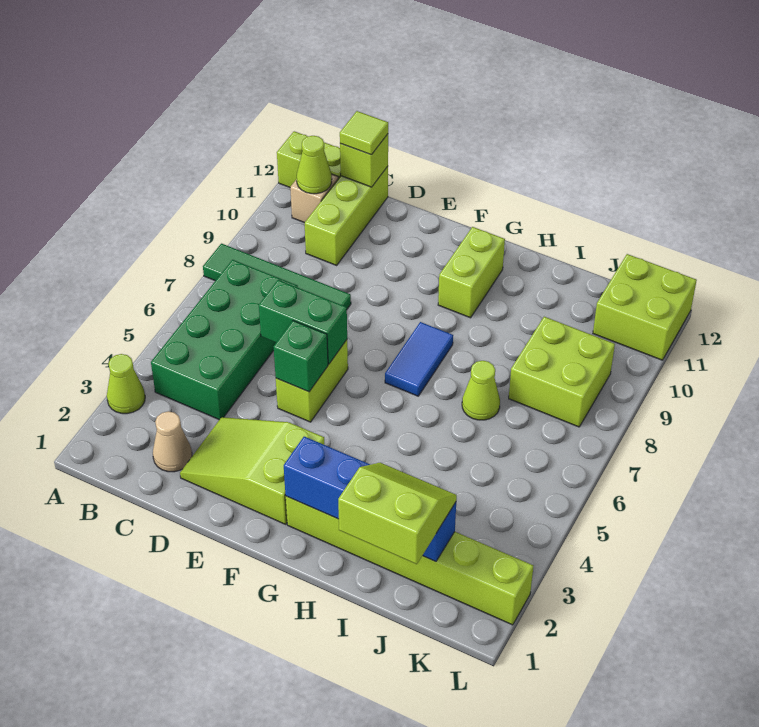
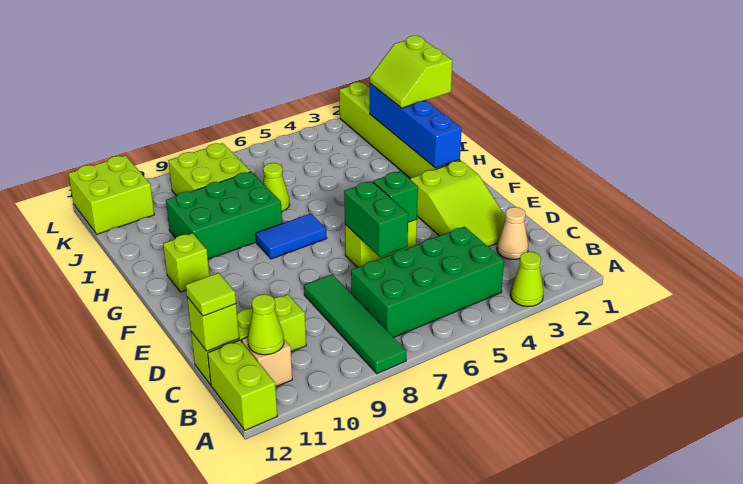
lime brick G10:G11 level 1 -> lime brick G11 level 1
none -> green brick H8:I10 level 1

